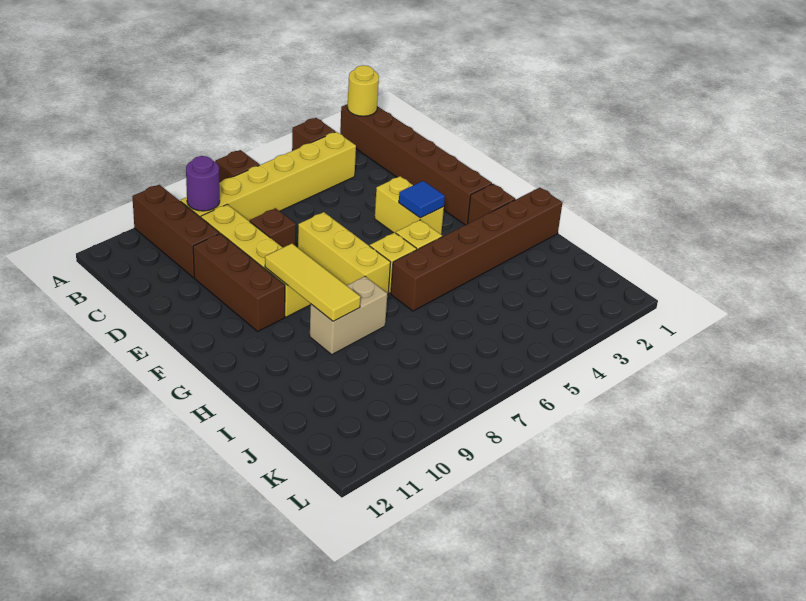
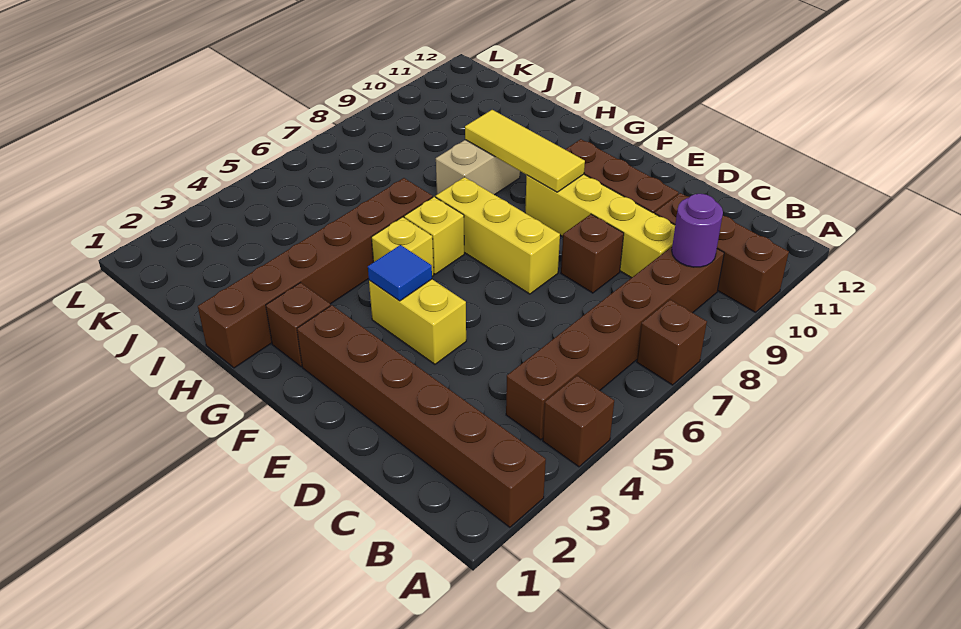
yellow round brick A2 level 2 -> none
yellow brick B4:B9 level 1 -> brown brick B4:B9 level 1

